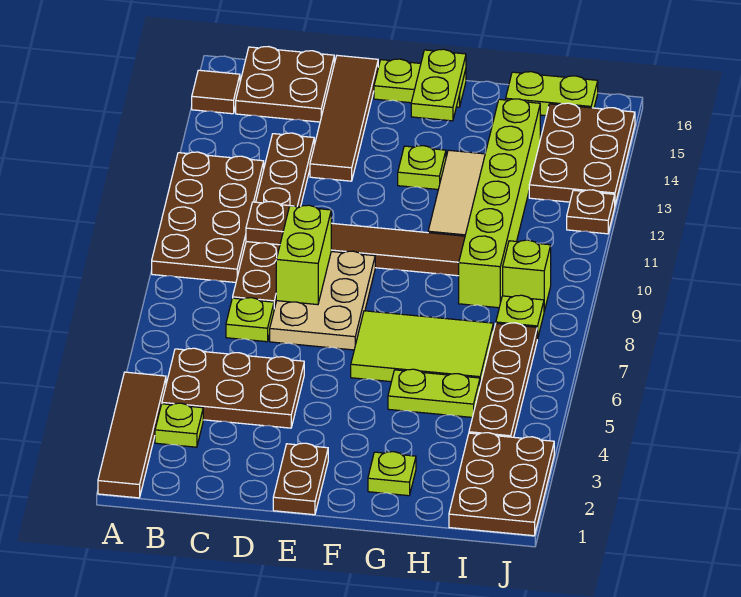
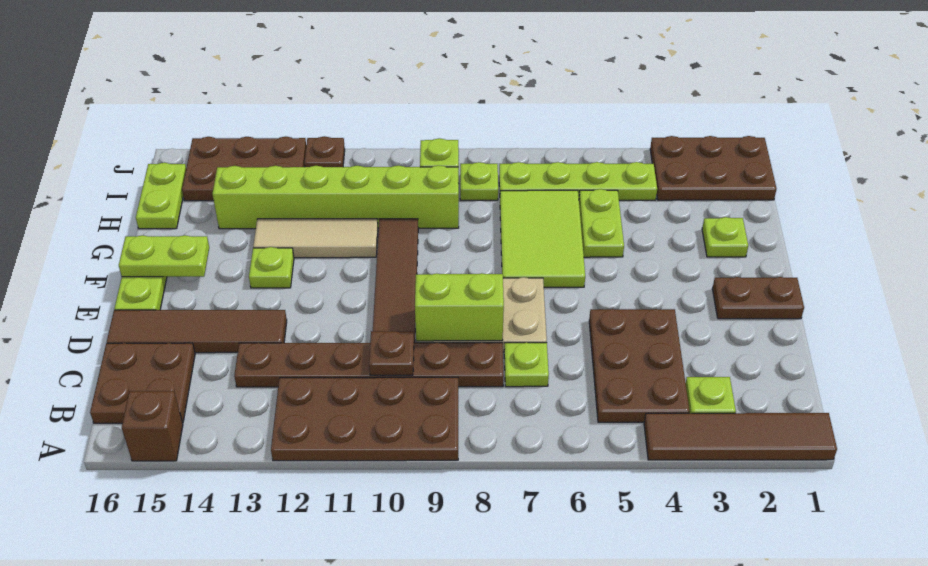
brown tile A15 level 1 -> brown brick A15 level 1
brown plate I4:I7 level 1 -> lime plate I4:I7 level 1

